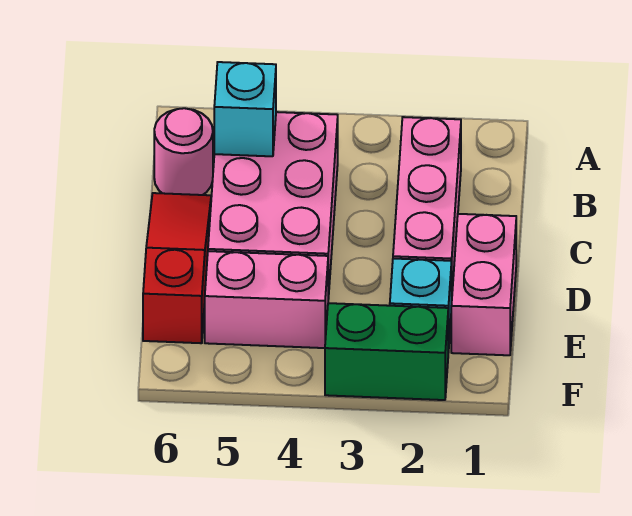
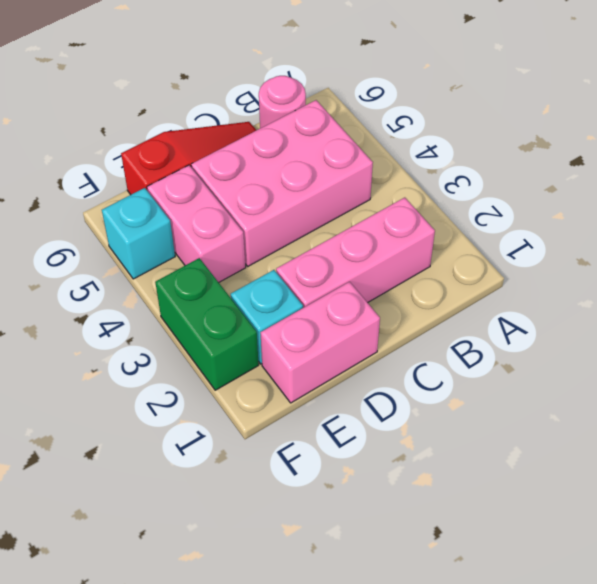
cyan brick B5 level 2 -> cyan brick F5 level 1

